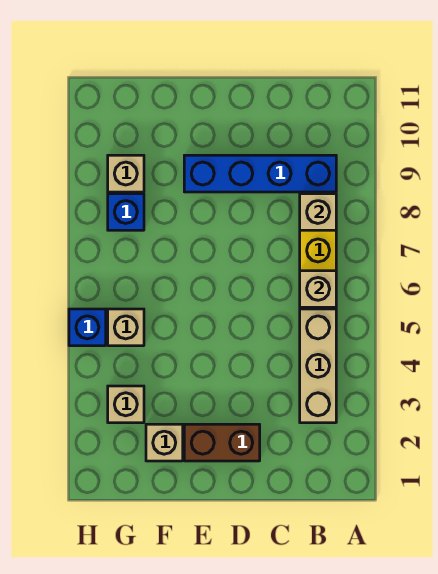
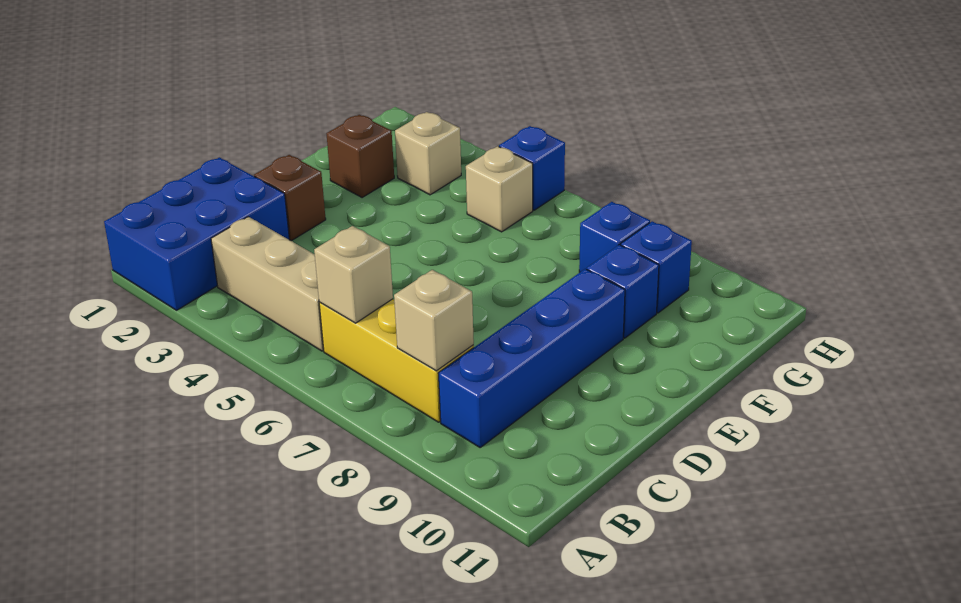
none -> blue brick A1:C2 level 1
brown brick D2:E2 level 1 -> brown brick D2 level 1
tan brick F2 level 1 -> brown brick F2 level 1
none -> blue brick F9 level 1
tan brick G9 level 1 -> blue brick G9 level 1

